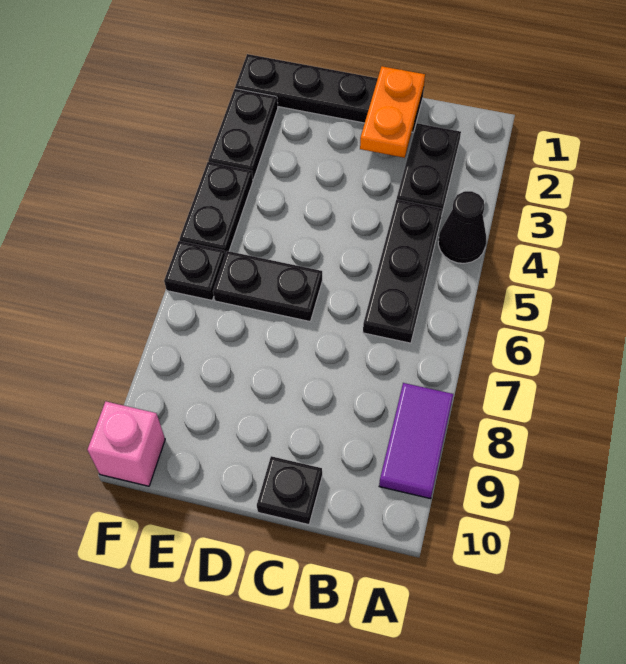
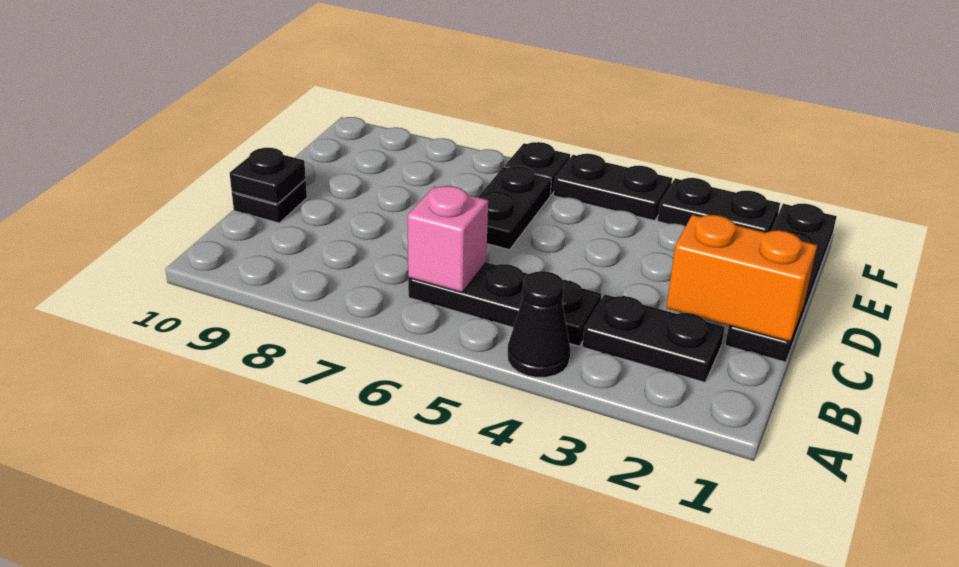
purple tile A8:A9 level 1 -> none
orange plate C1:C2 level 2 -> orange brick C1:C2 level 2
none -> black plate C10 level 2
pink brick F10 level 1 -> pink brick B6 level 2

